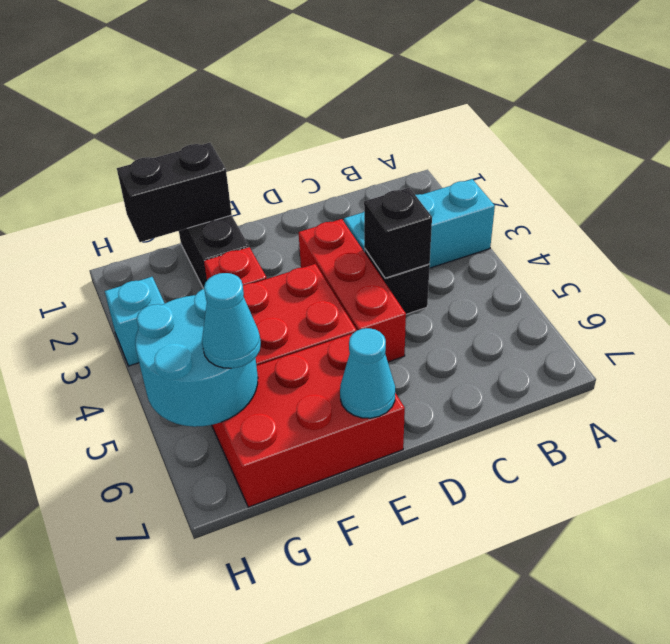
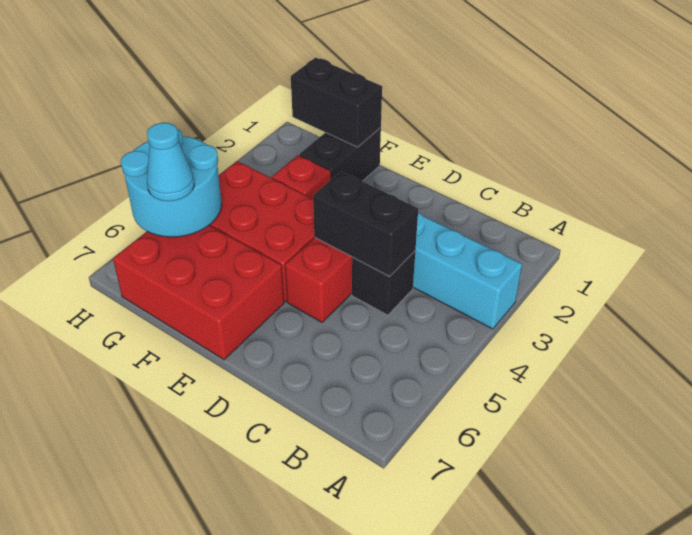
black brick C4 level 2 -> black brick C4:D4 level 2
cyan cone E7 level 2 -> none
cyan brick H3 level 1 -> none

